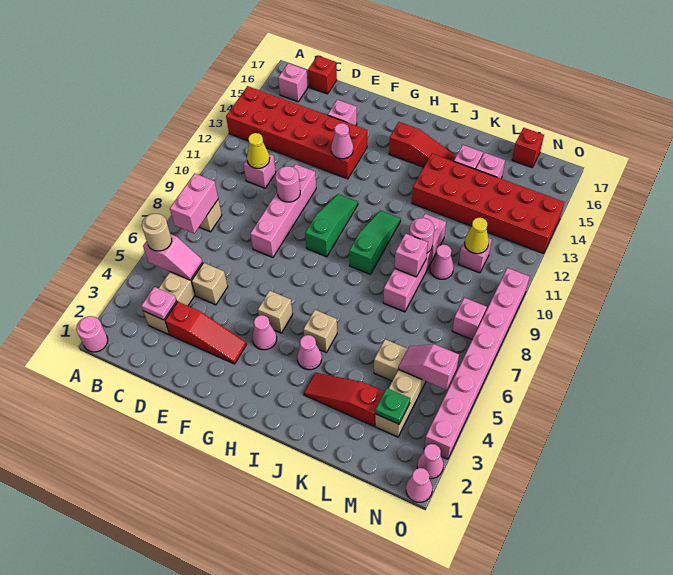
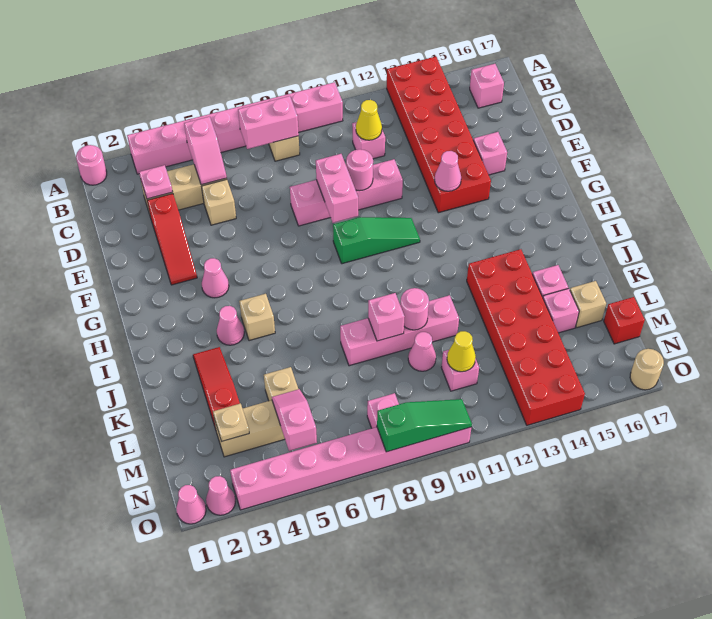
none -> pink brick A3:A10 level 1
tan round brick B5 level 3 -> tan round brick O17 level 1
red brick C17 level 1 -> none
none -> pink brick E9:F9 level 2
tan brick G5 level 1 -> tan brick L16 level 1
red slope H15:J15 level 1 top H -> none
green slope I9:I11 level 1 top 9 -> green slope O8:O10 level 2 top 8
green plate M3 level 2 -> tan plate M3 level 2

